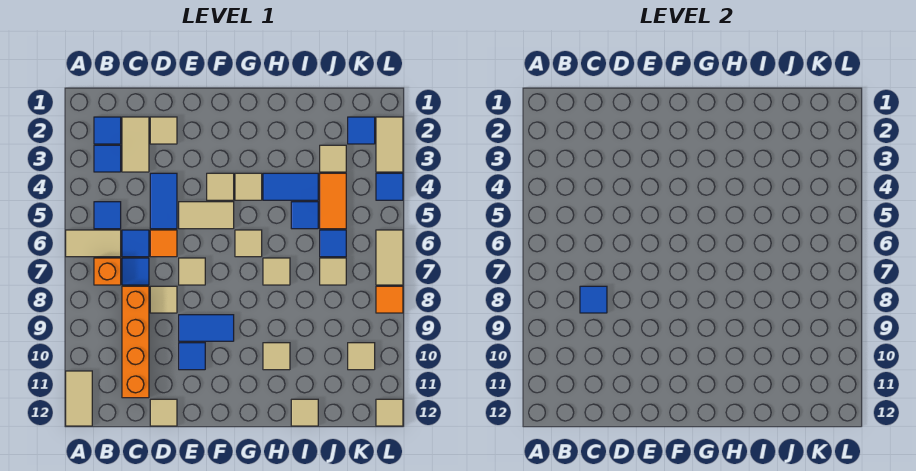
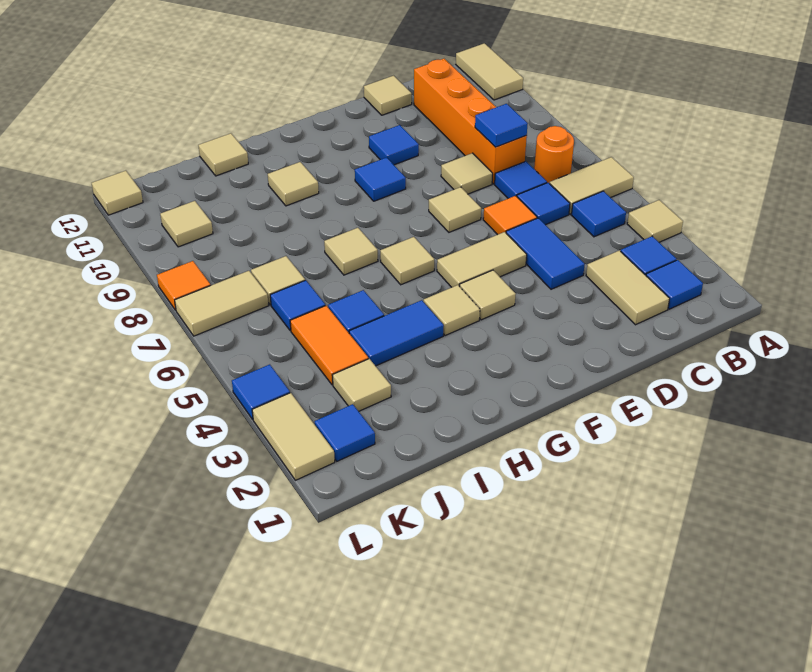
orange brick B7 level 1 -> orange round brick B7 level 1
tan tile D2 level 1 -> tan tile A4 level 1
blue tile E9:F9 level 1 -> blue tile F9 level 1
tan tile L6:L7 level 1 -> tan tile K7:L7 level 1

